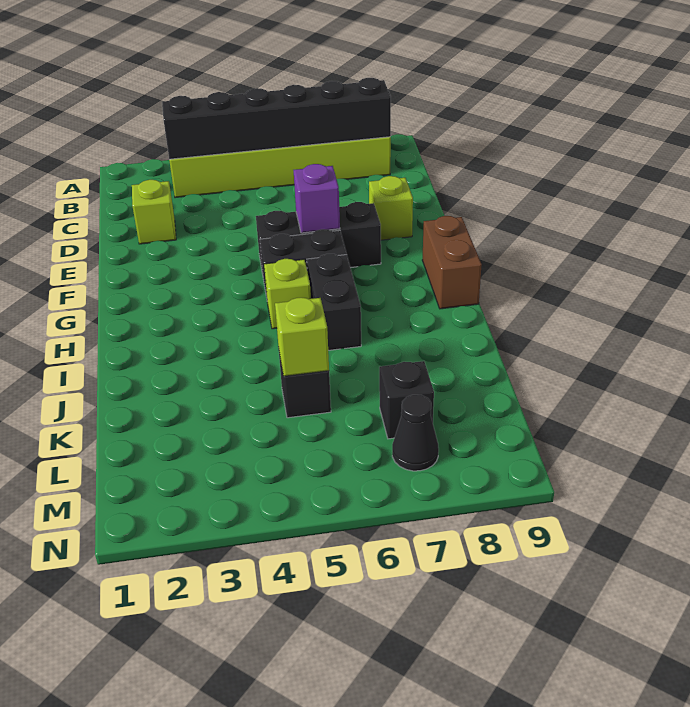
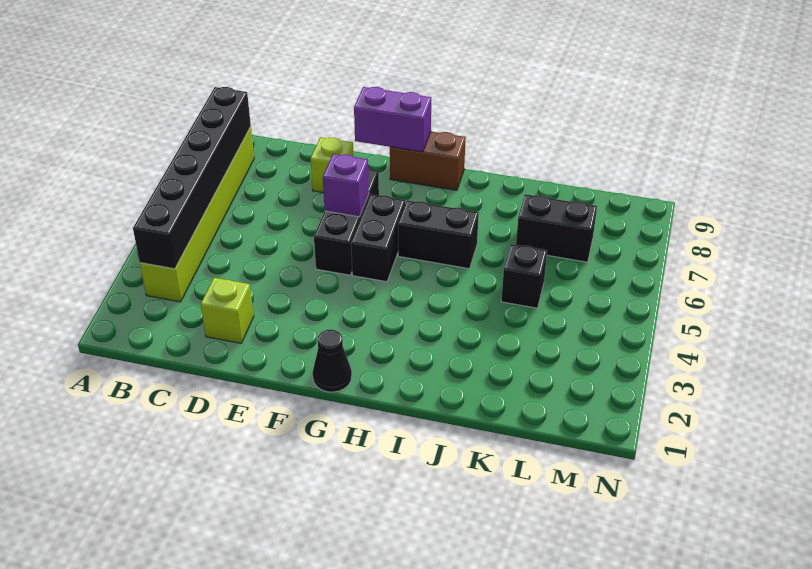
none -> purple brick F9:G9 level 2
lime brick H5 level 1 -> none
lime brick K5 level 2 -> none
black brick L7 level 1 -> black brick K7:L7 level 1
black cone M7 level 1 -> black cone G1 level 1

